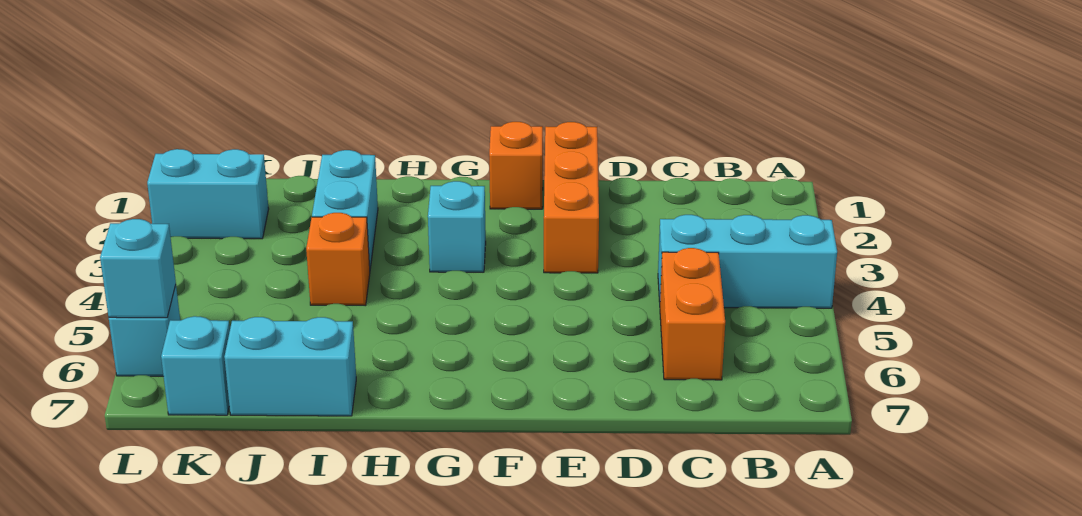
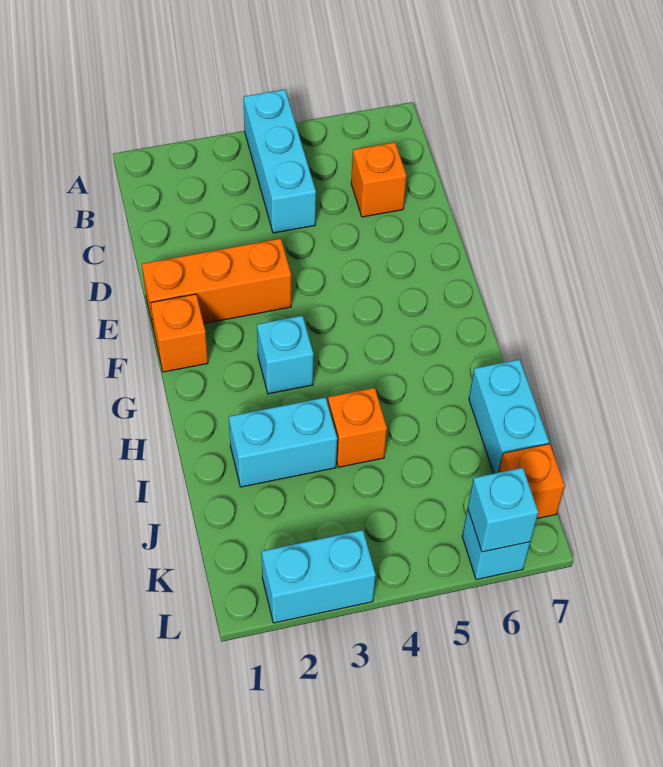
orange brick C5:C6 level 1 -> orange brick C6 level 1
cyan brick K2:L2 level 1 -> cyan brick L2:L3 level 1
cyan brick K7 level 1 -> orange brick K7 level 1

